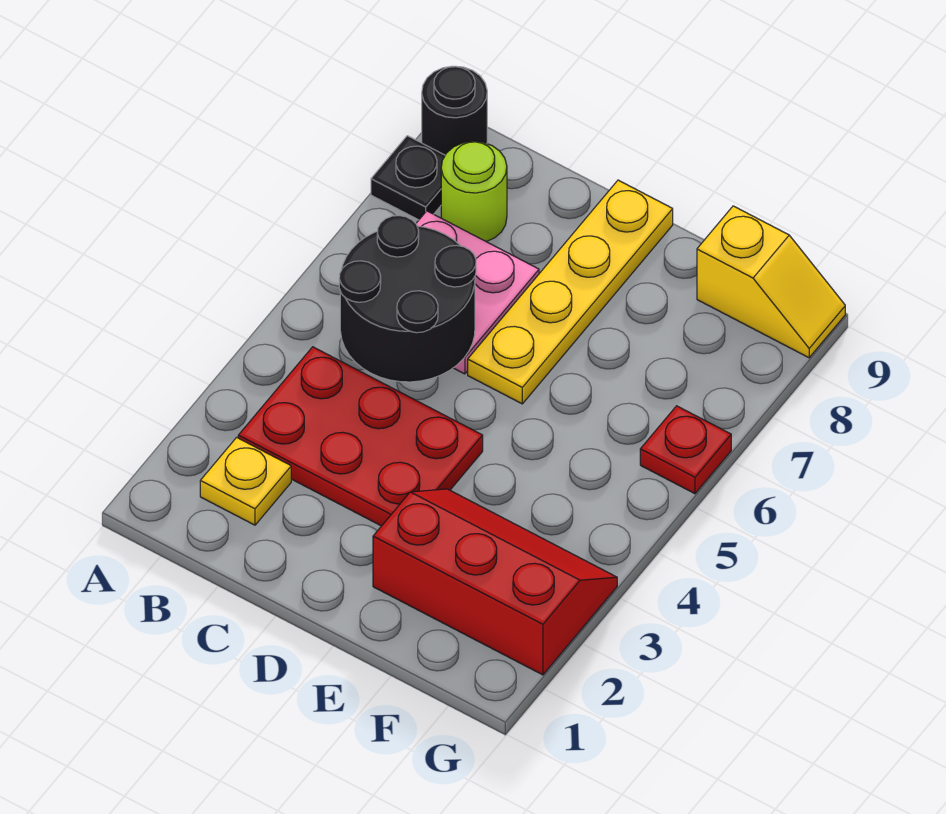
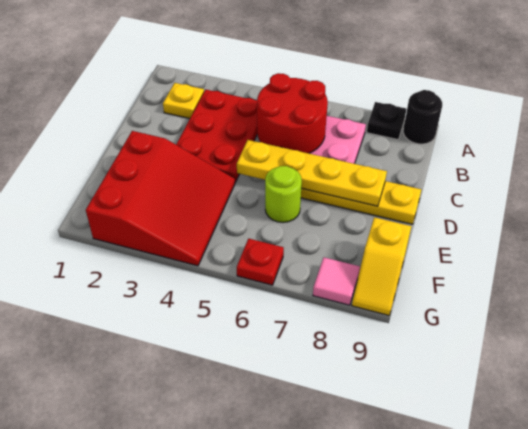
black round brick B5:C6 level 2 -> red round brick B5:C6 level 2
lime round brick B8 level 1 -> lime round brick E6 level 1
none -> yellow plate D5:D8 level 2
red slope E2:G3 level 1 top 2 -> red slope E2:G4 level 1 top 2
none -> pink tile G8 level 1

